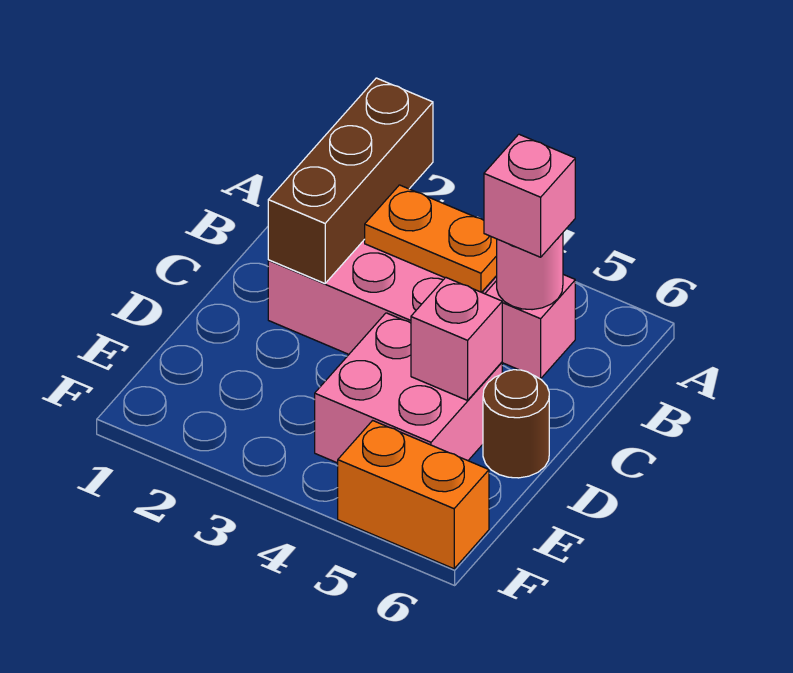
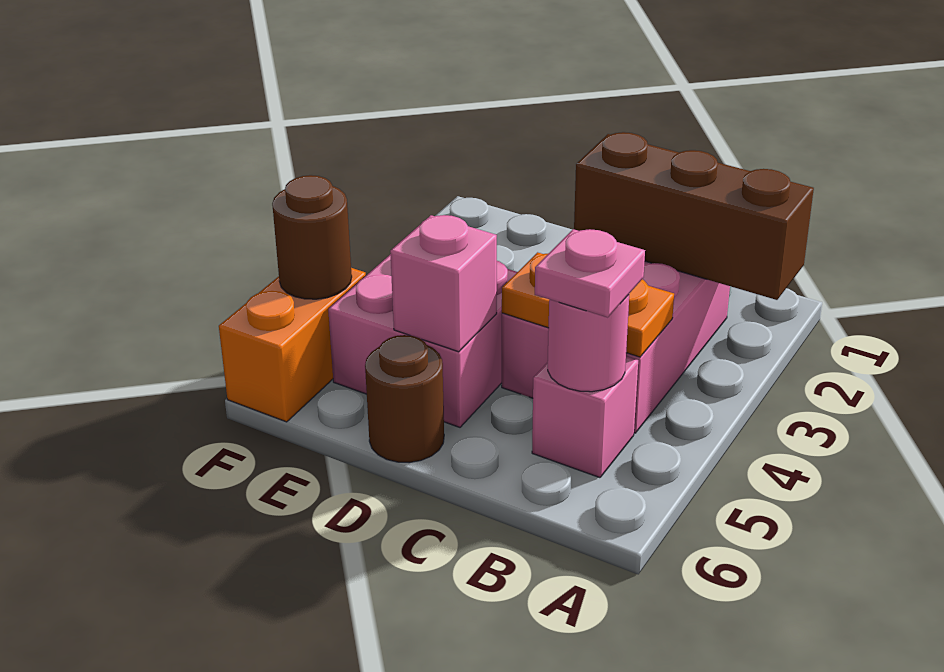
orange plate B3:B4 level 2 -> orange plate B4:C4 level 2
pink brick B5 level 3 -> pink plate B5 level 3
none -> brown round brick F5 level 2

